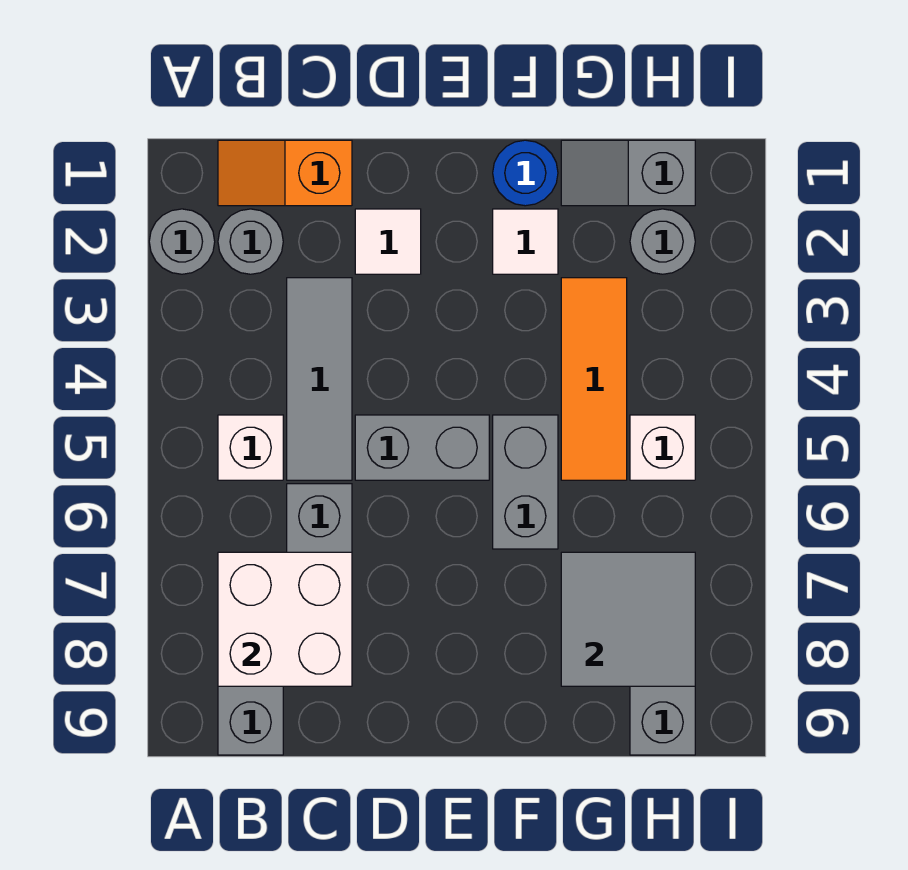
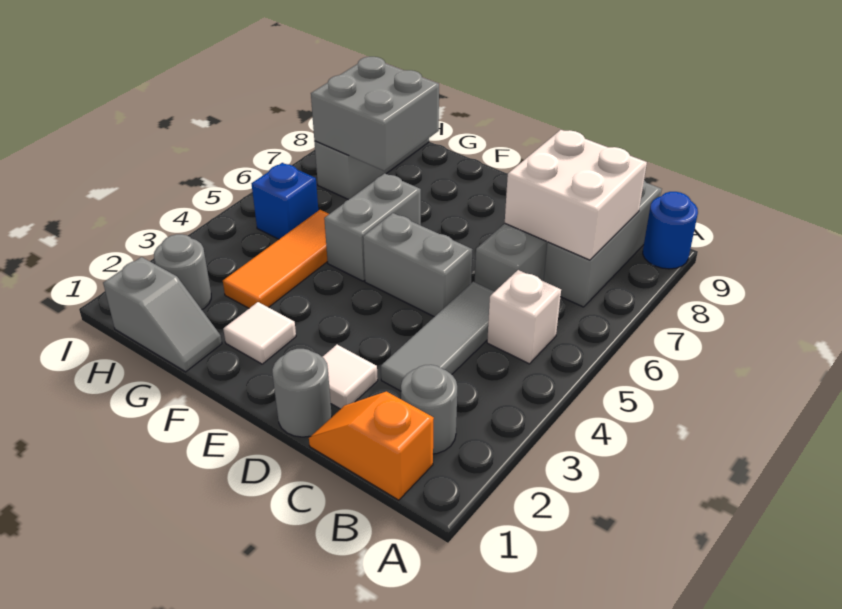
grey round brick A2 level 1 -> grey round brick D1 level 1
orange slope B1:C1 level 1 top C -> orange slope B1:C1 level 1 top B
blue round brick F1 level 1 -> blue round brick A9 level 1
grey tile G7:H8 level 2 -> grey brick G7:H8 level 2
white brick H5 level 1 -> blue brick H5 level 1

